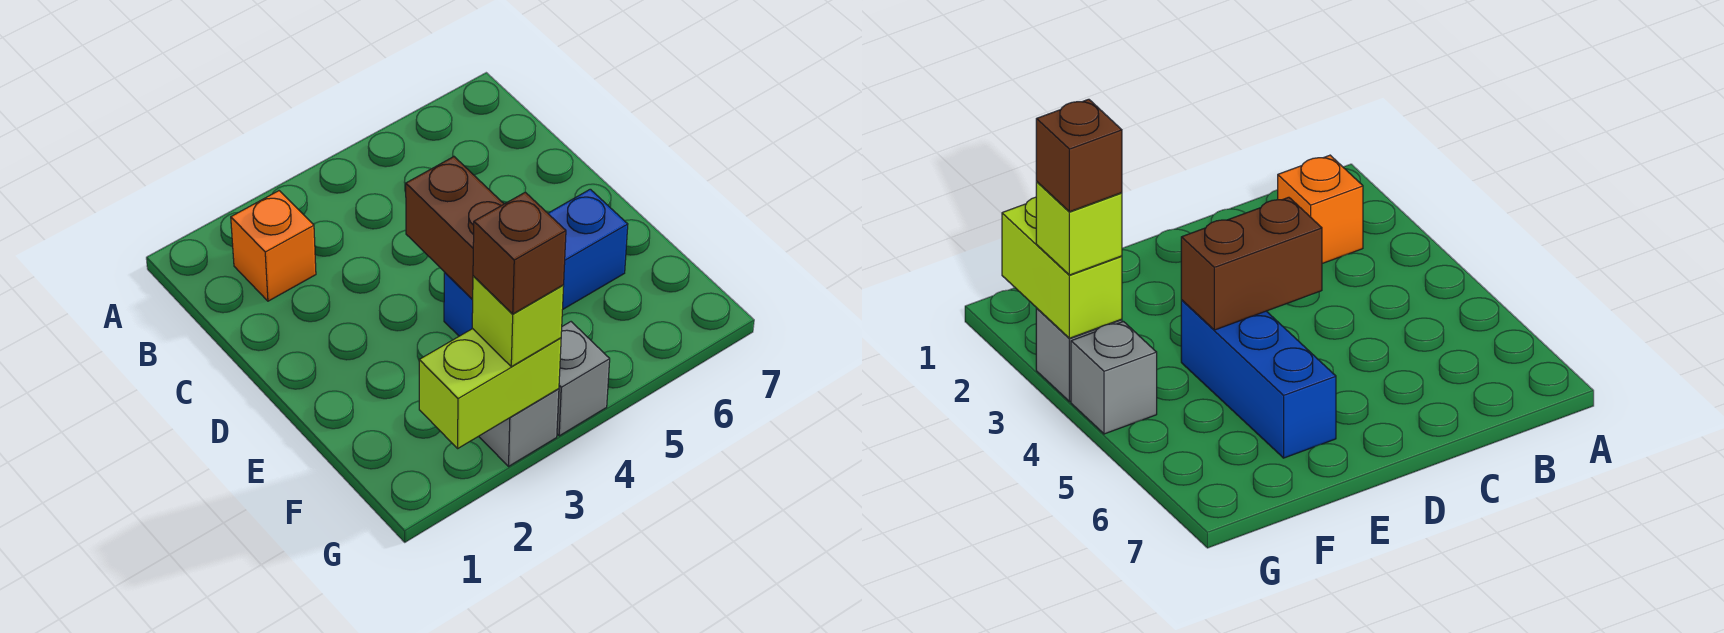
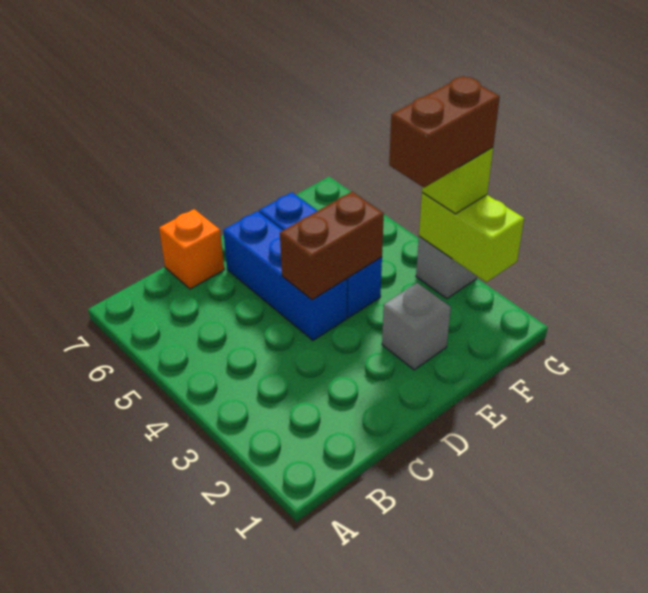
orange brick B2 level 1 -> orange brick C7 level 1
none -> blue brick D4:D6 level 1
brown brick G3 level 4 -> brown brick F3:G3 level 4
grey brick G4 level 1 -> grey brick E2 level 1

